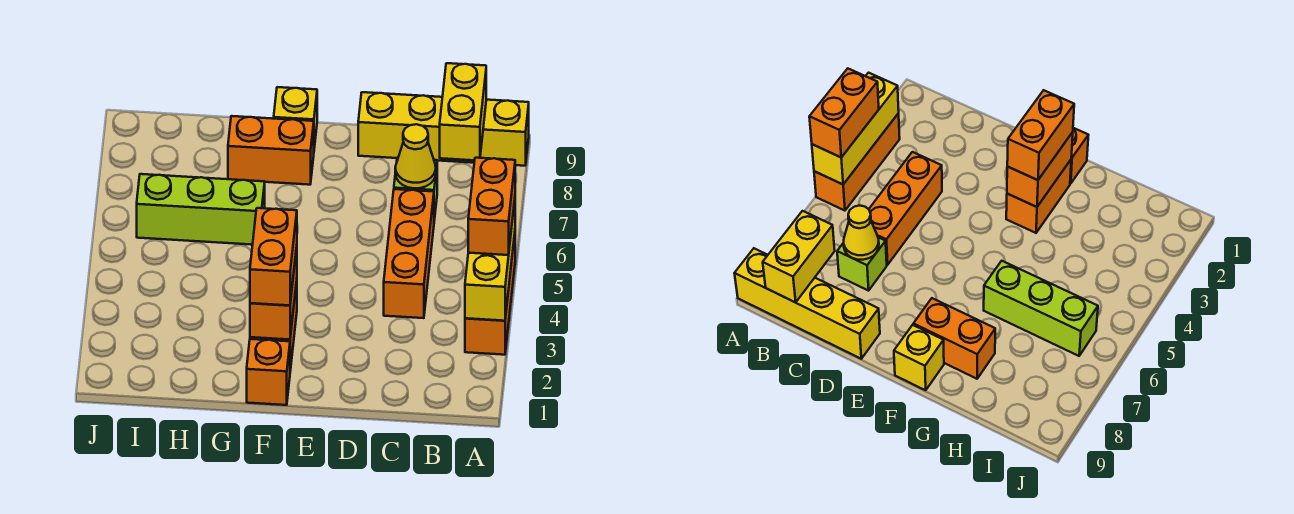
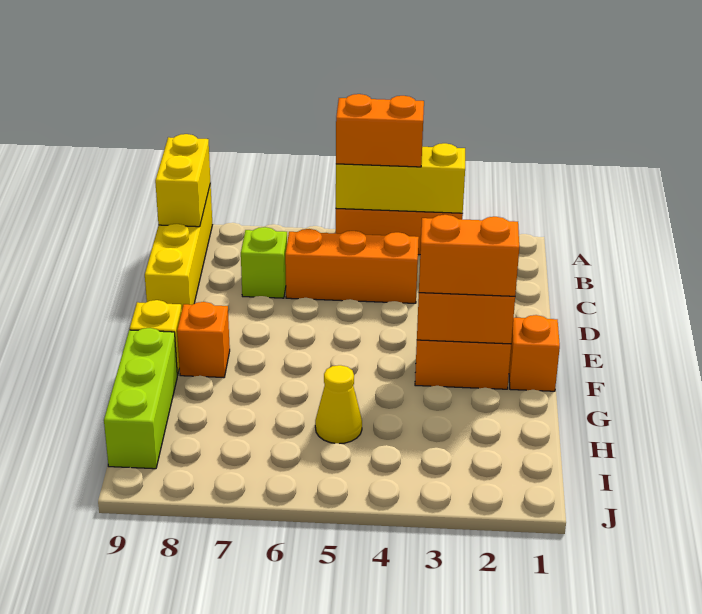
yellow brick B8:B9 level 2 -> yellow brick A9:B9 level 2
yellow cone C7 level 2 -> yellow cone H5 level 1
orange brick F8:G8 level 1 -> orange brick F8 level 1
lime brick G6:I6 level 1 -> lime brick G9:I9 level 1

